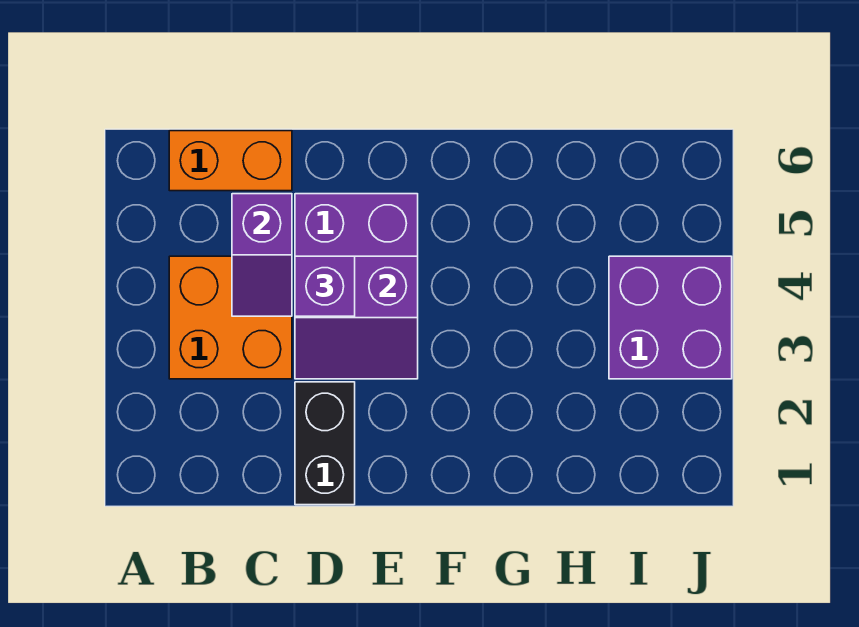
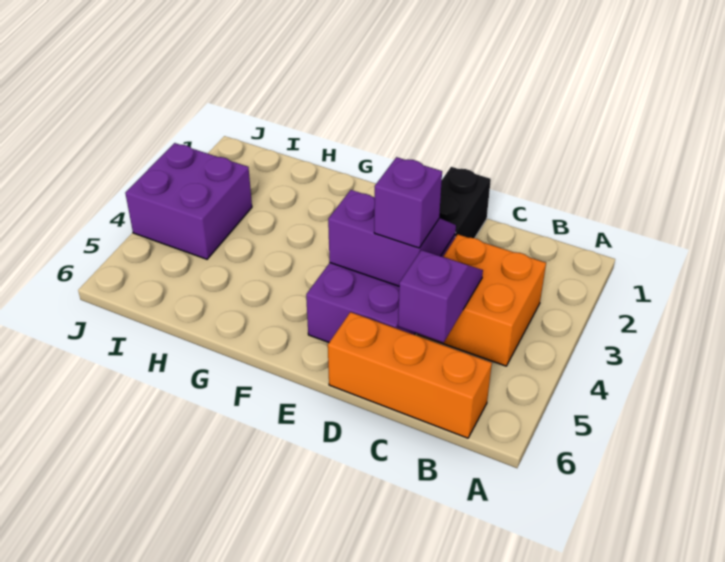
orange brick B6:C6 level 1 -> orange brick B6:D6 level 1

